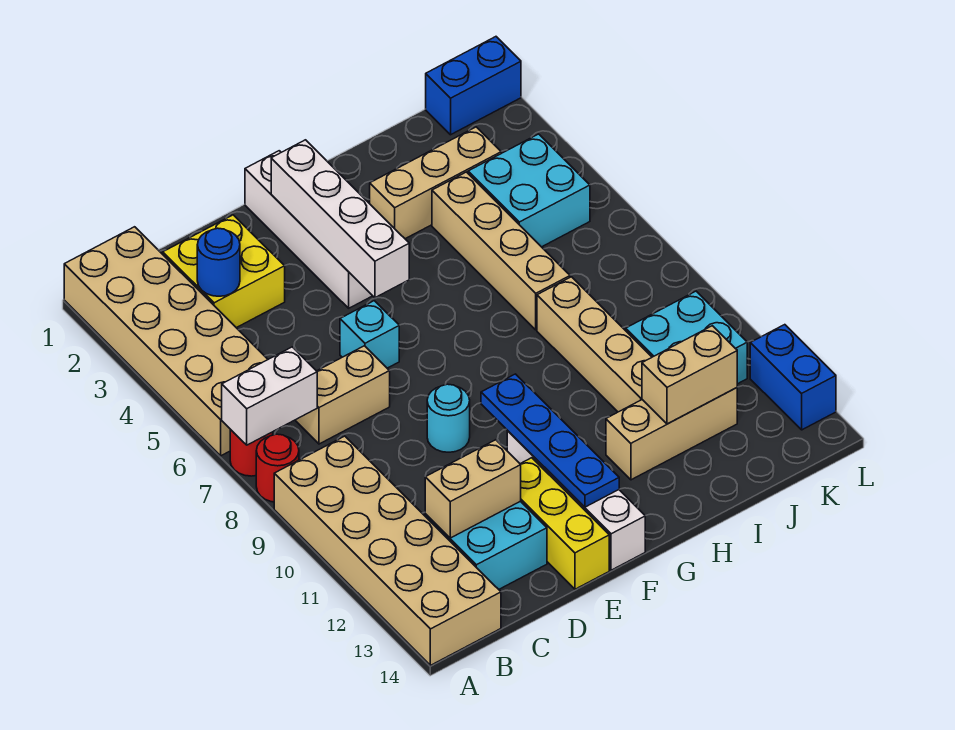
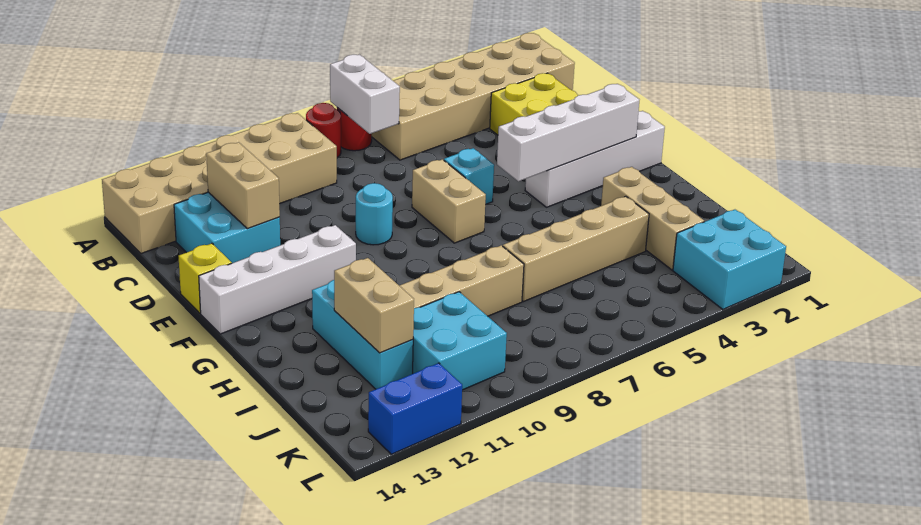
blue round brick C3 level 2 -> none
tan brick C7:D7 level 1 -> tan brick E7:F7 level 1
yellow brick E12:E14 level 1 -> yellow brick E14 level 1
blue plate F10:F13 level 2 -> none
tan brick H12:J12 level 1 -> cyan brick H12:J12 level 1
cyan brick J4:K5 level 1 -> cyan brick K2:L3 level 1
blue brick K1:L1 level 1 -> none

